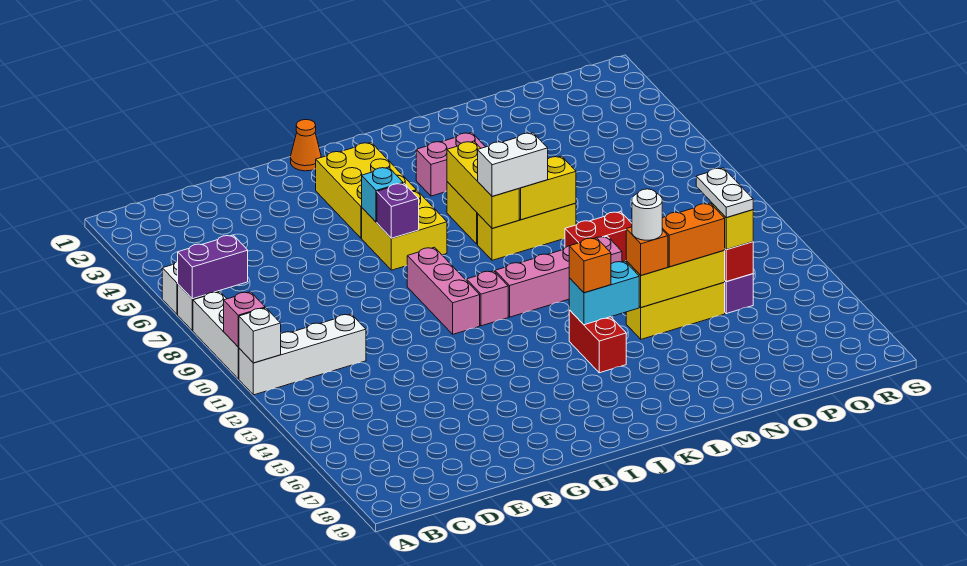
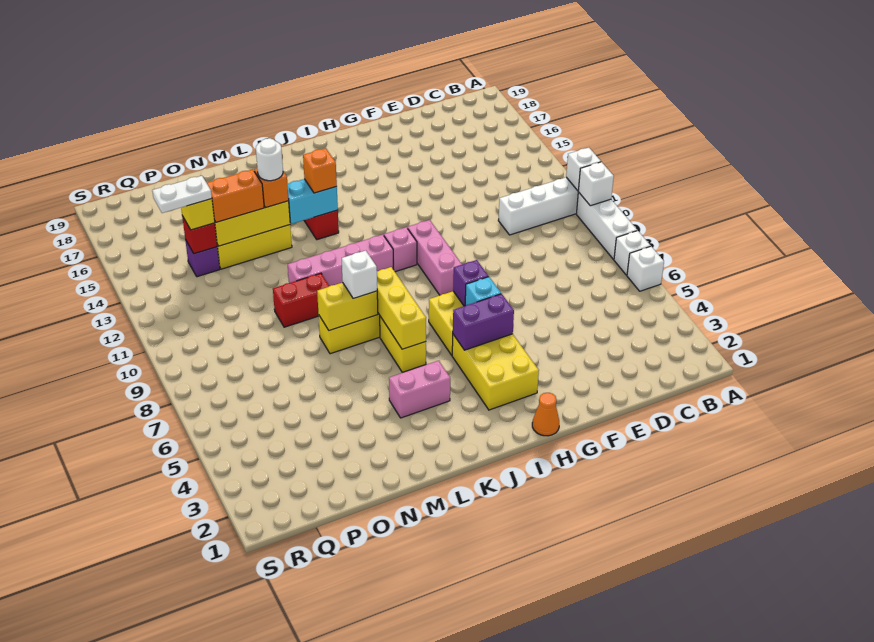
purple brick A7:B7 level 2 -> purple brick H5:I5 level 2
pink brick A10 level 2 -> white brick A10 level 2
white brick K8:L8 level 3 -> white brick L8 level 3
white plate P13:P14 level 4 -> white plate P14:Q14 level 4

